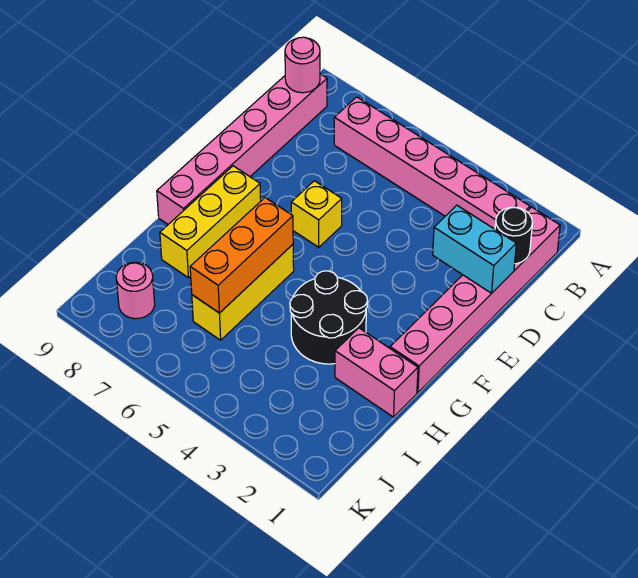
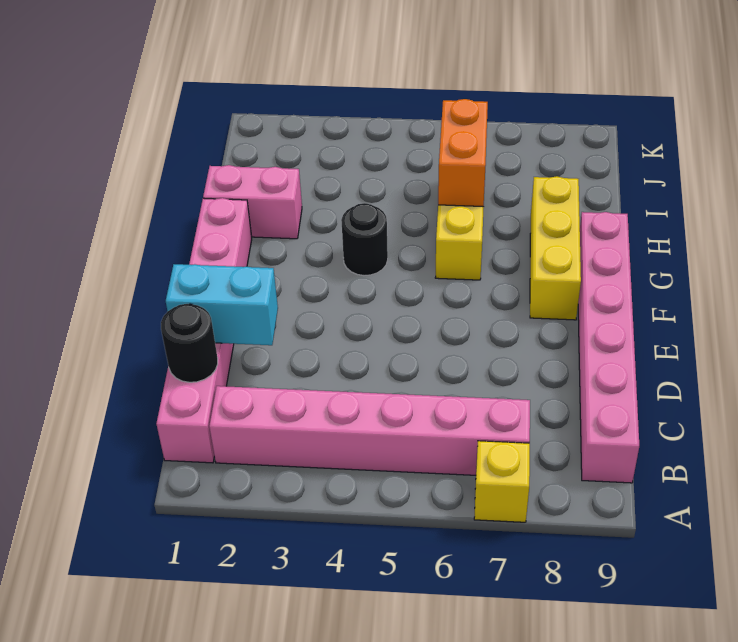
pink round brick B9 level 2 -> none
yellow brick E6 level 1 -> yellow brick A7 level 1
black round brick G3:H4 level 1 -> black round brick G4 level 1
orange brick G6:I6 level 2 -> orange brick H6:I6 level 2
pink round brick J8 level 1 -> none

